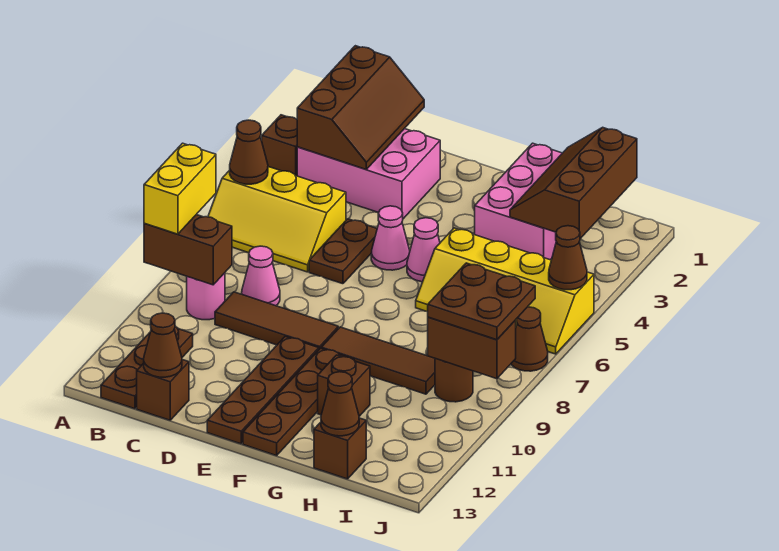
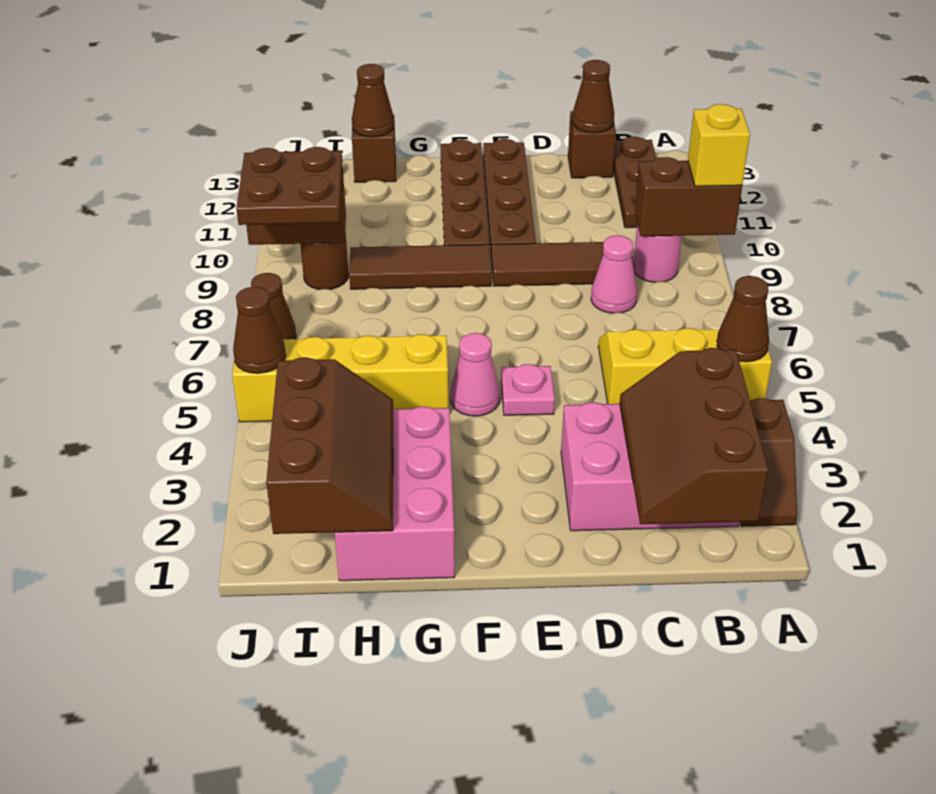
yellow brick A8:A9 level 3 -> yellow brick A9 level 3
brown plate D5:D6 level 1 -> none
pink cone E5 level 1 -> pink plate E5 level 1
brown brick G11 level 1 -> none

